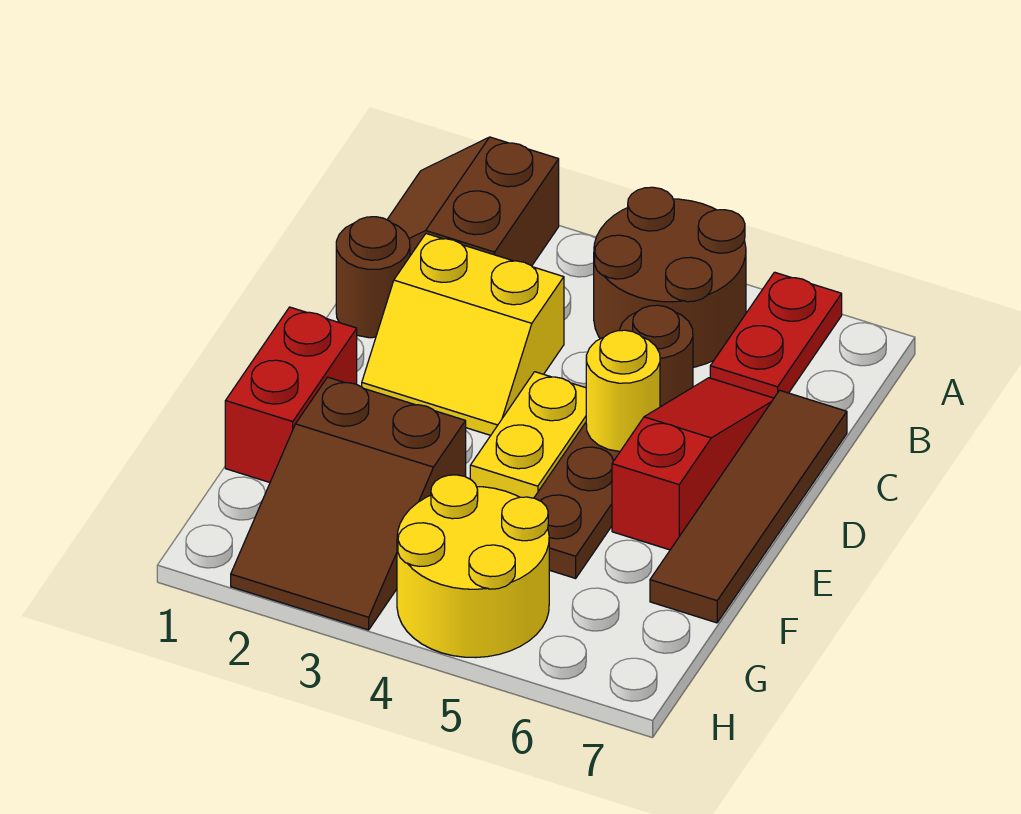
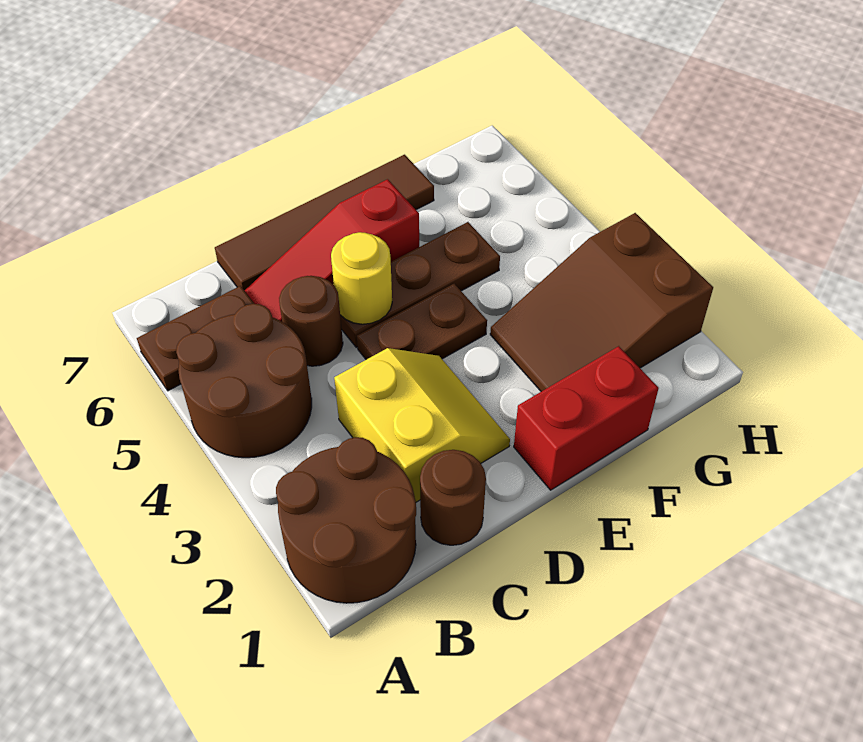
brown slope A1:B2 level 1 top 2 -> brown round brick A1:B2 level 1
red plate A6:B6 level 1 -> brown plate A6:B6 level 1
yellow plate D4:E4 level 1 -> brown plate D4:E4 level 1
brown slope F2:H3 level 1 top F -> brown slope F2:H3 level 1 top H
yellow round brick G4:H5 level 1 -> none

